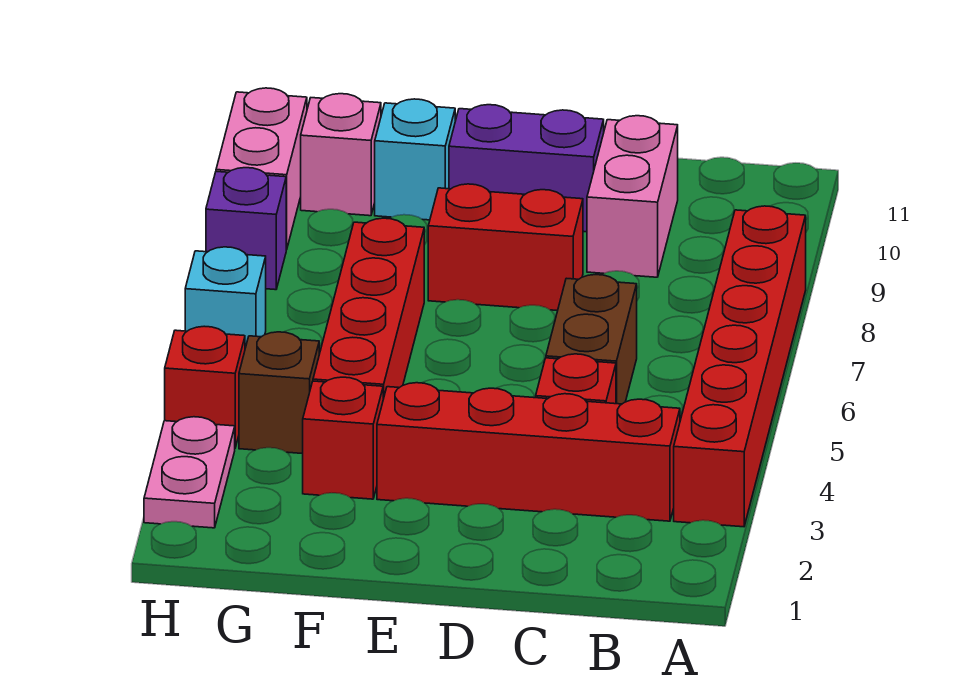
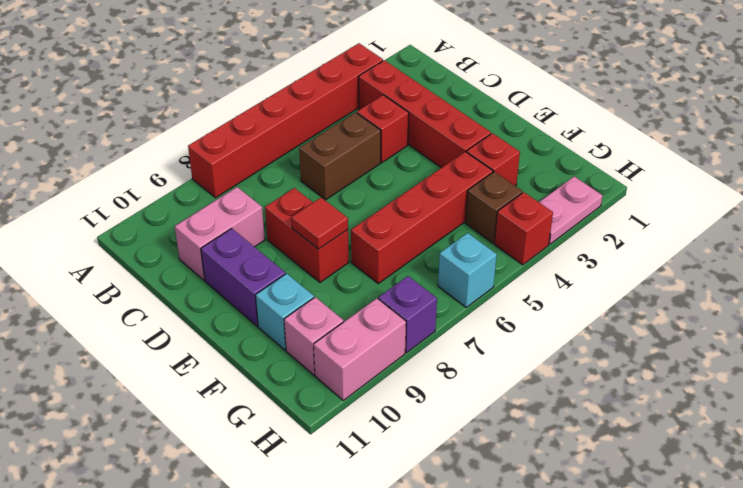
none -> red tile E8 level 2

